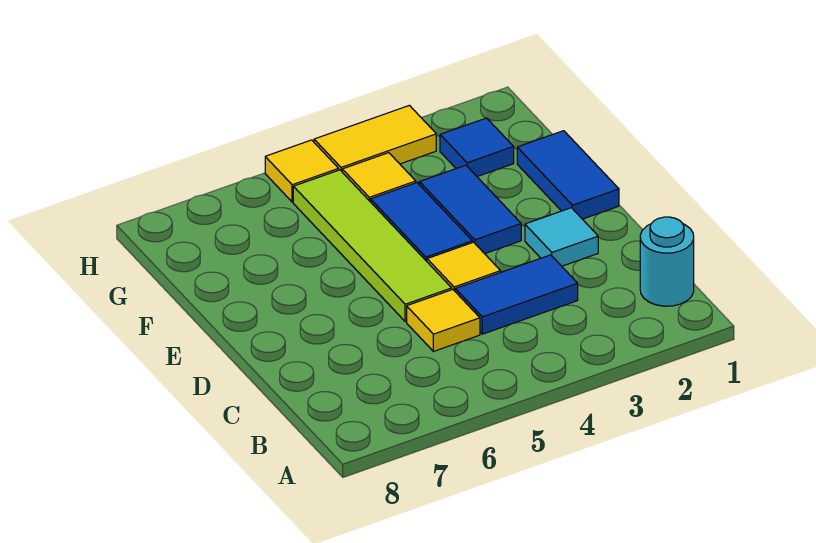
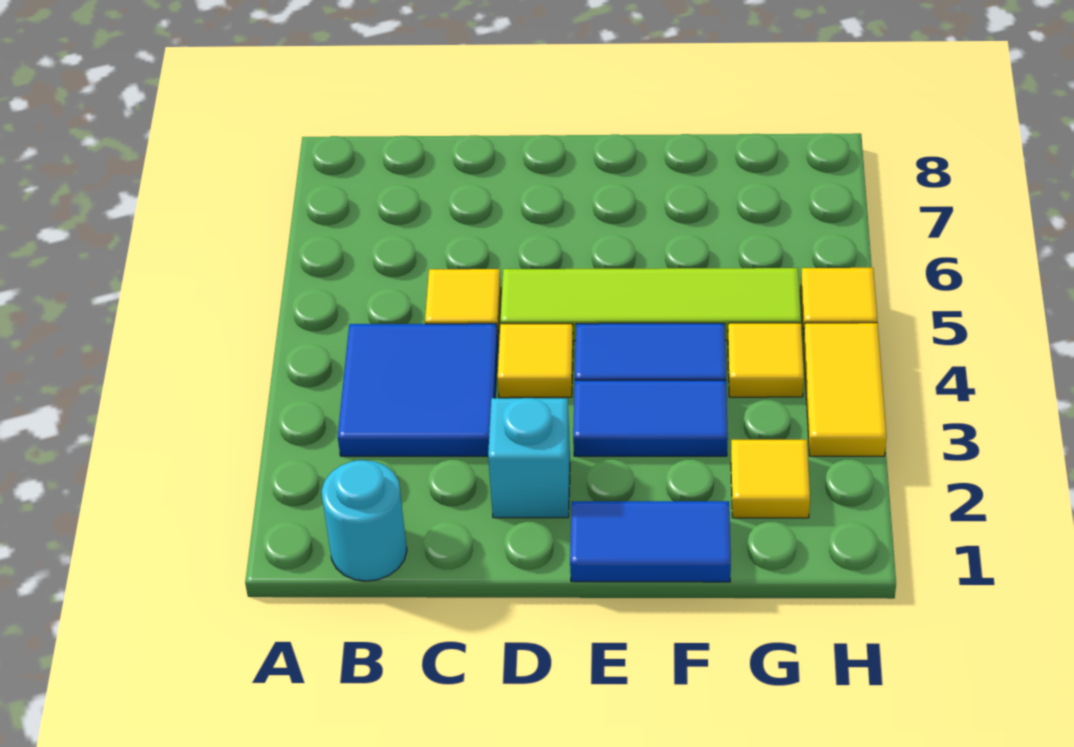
blue tile C3:C4 level 1 -> blue tile B3:C4 level 1
cyan tile D2 level 1 -> cyan brick D2 level 1
blue tile G2 level 1 -> yellow tile G2 level 1

